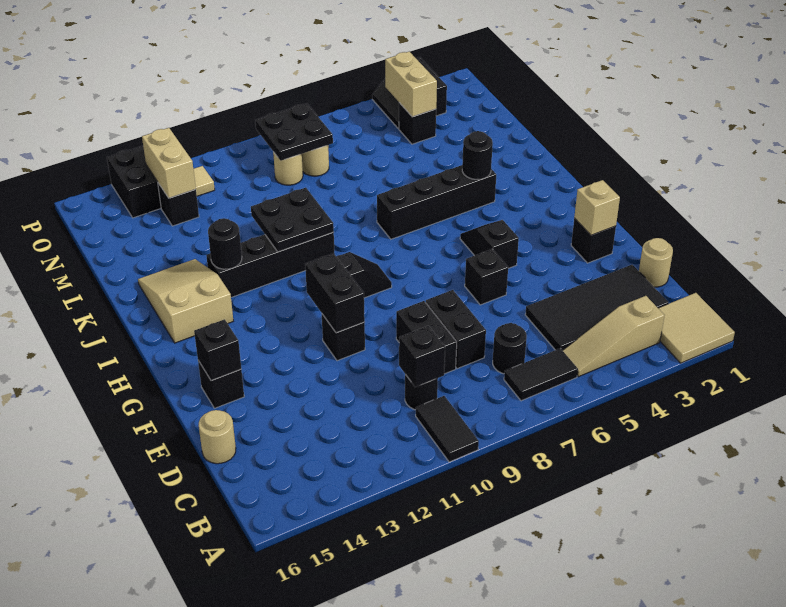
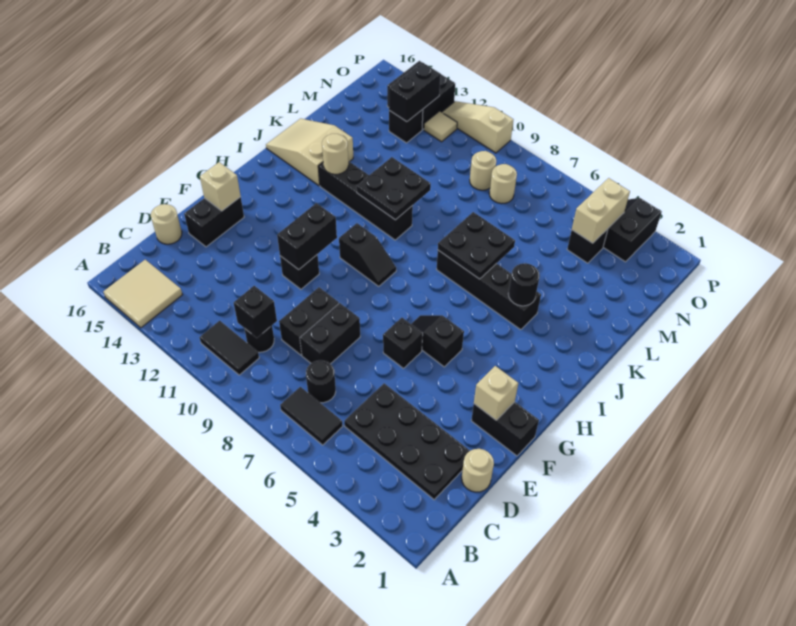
tan tile A1:B2 level 1 -> tan tile A14:B15 level 1
black tile A10:B10 level 1 -> black tile B10:B11 level 1
tan slope B3:B5 level 1 top 3 -> tan slope P10:P12 level 1 top 10
black tile C2:D5 level 1 -> black plate C2:D5 level 1
black brick F2 level 1 -> black brick F1:F2 level 1
black brick F15 level 1 -> black brick E15:F15 level 1
black brick F15 level 2 -> tan brick F15 level 2
black slope G5:H5 level 1 top G -> black slope G5:G6 level 1 top 5
tan slope I14:K15 level 1 top I -> tan slope J14:K16 level 1 top 14
black round brick J13 level 2 -> tan round brick J13 level 2
black plate N8:O9 level 2 -> black plate J6:K7 level 2
tan brick N13:O13 level 2 -> black brick N13:O13 level 2

